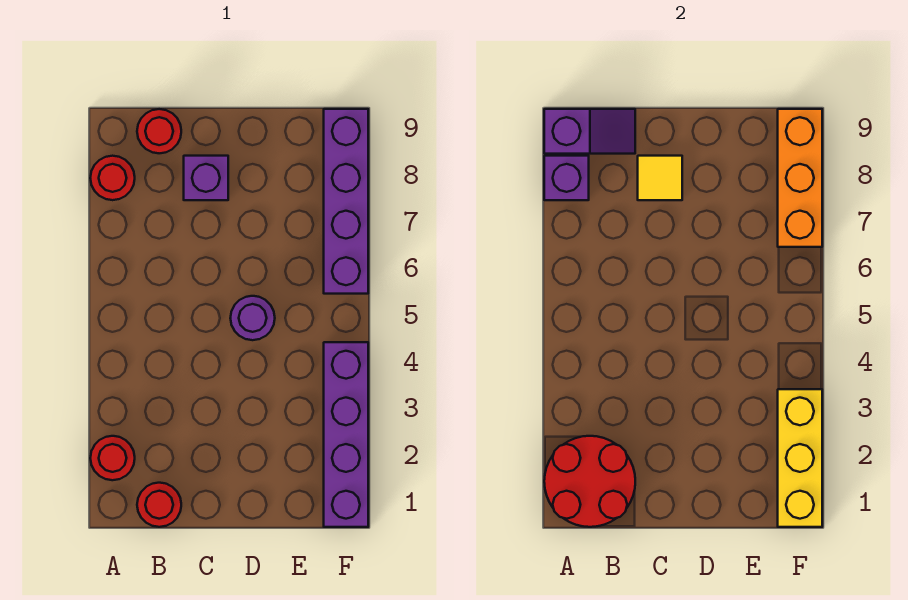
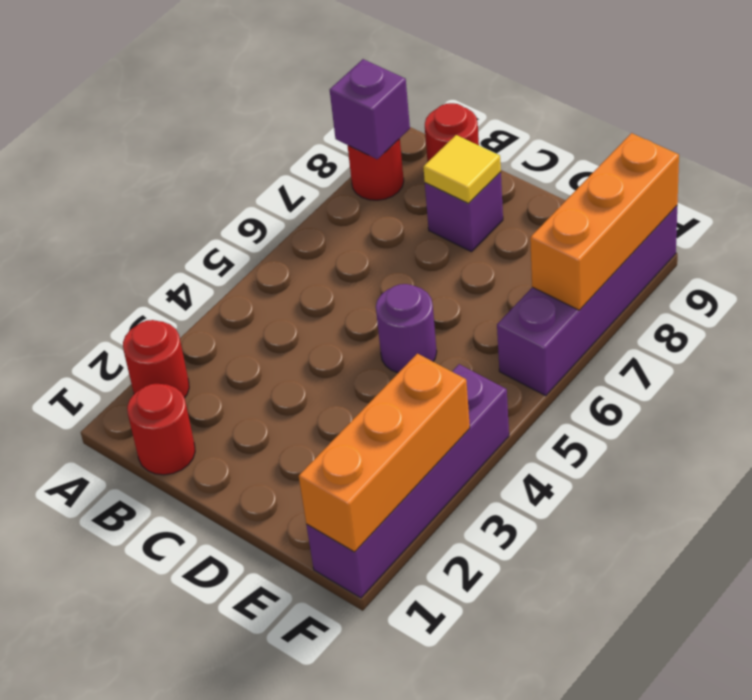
red round brick A1:B2 level 2 -> none
purple slope A9:B9 level 2 top A -> none
yellow brick F1:F3 level 2 -> orange brick F1:F3 level 2

